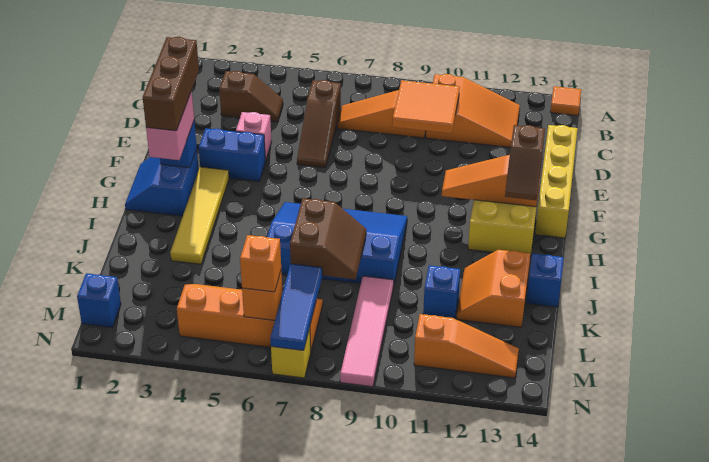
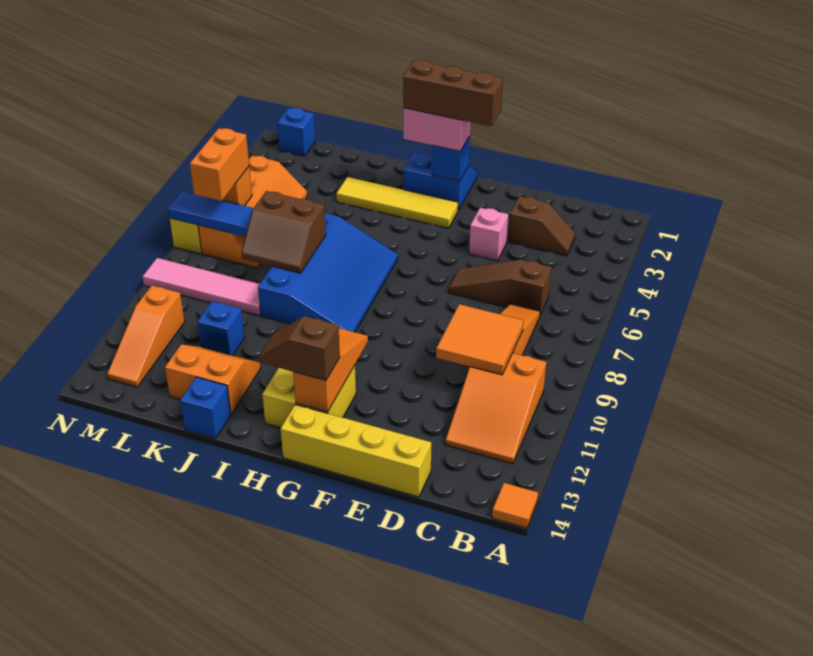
brown slope C3:C4 level 1 top 3 -> brown slope C3:D3 level 1 top D
blue brick F3:F4 level 1 -> none
orange brick M6 level 3 -> orange brick M6:M7 level 3

